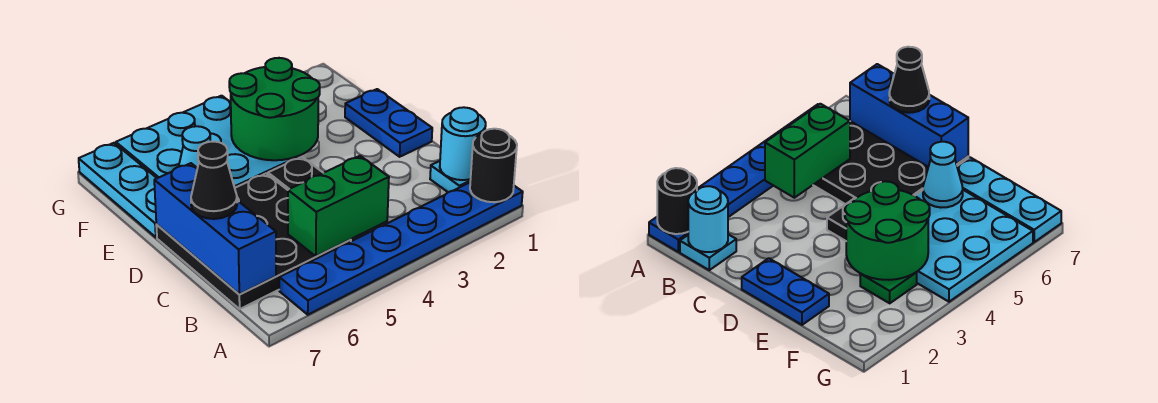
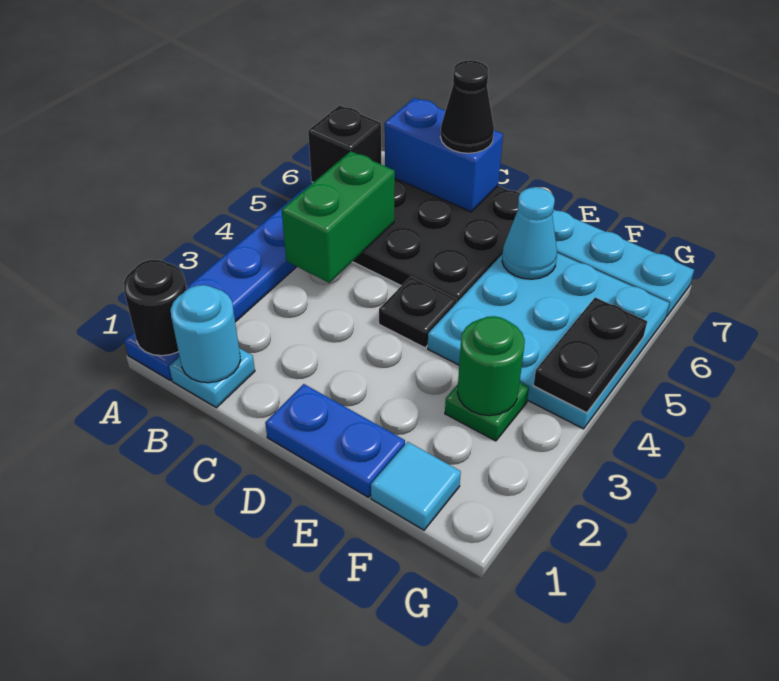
none -> black brick A6 level 2
blue brick B7:D7 level 2 -> blue brick B7:C7 level 2
green round brick E3:F4 level 2 -> green round brick F3 level 2
none -> cyan tile F1 level 1
none -> black plate G4:G5 level 2

